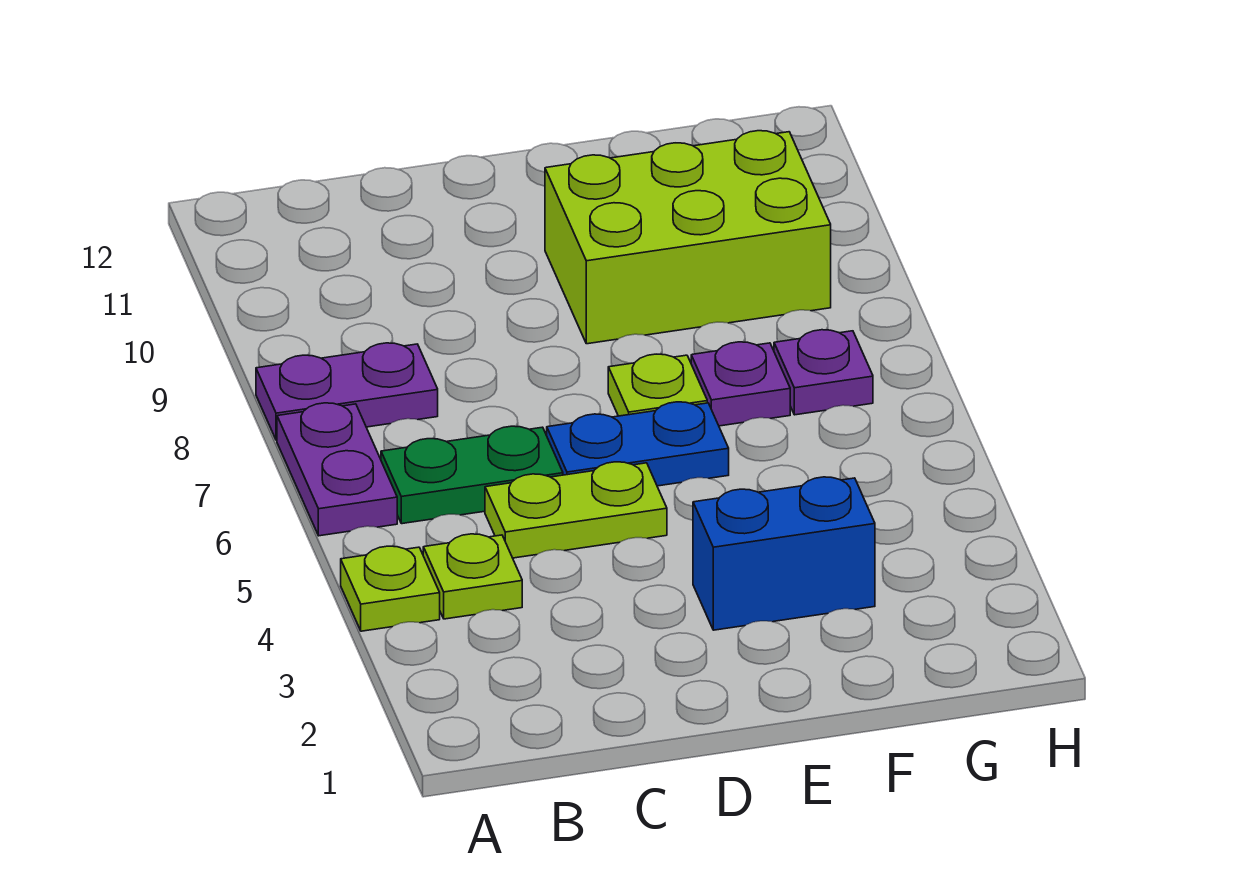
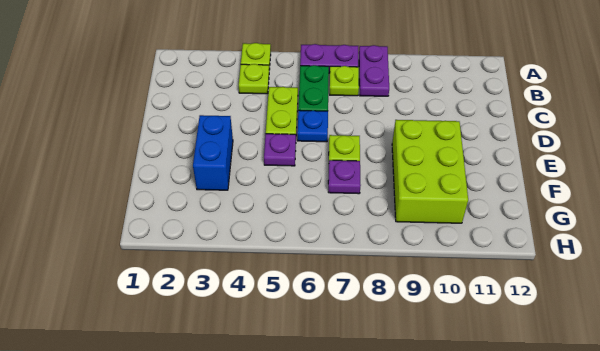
none -> lime plate B7 level 1
blue plate D6:E6 level 1 -> blue plate D6 level 1
purple plate G7 level 1 -> purple plate E5 level 1

